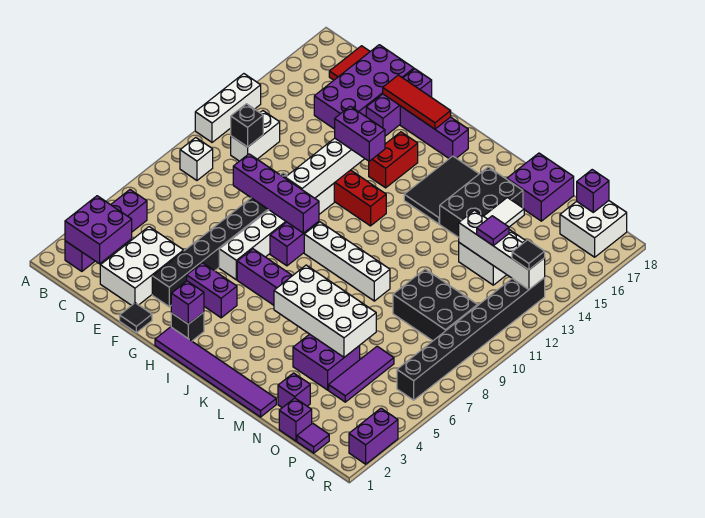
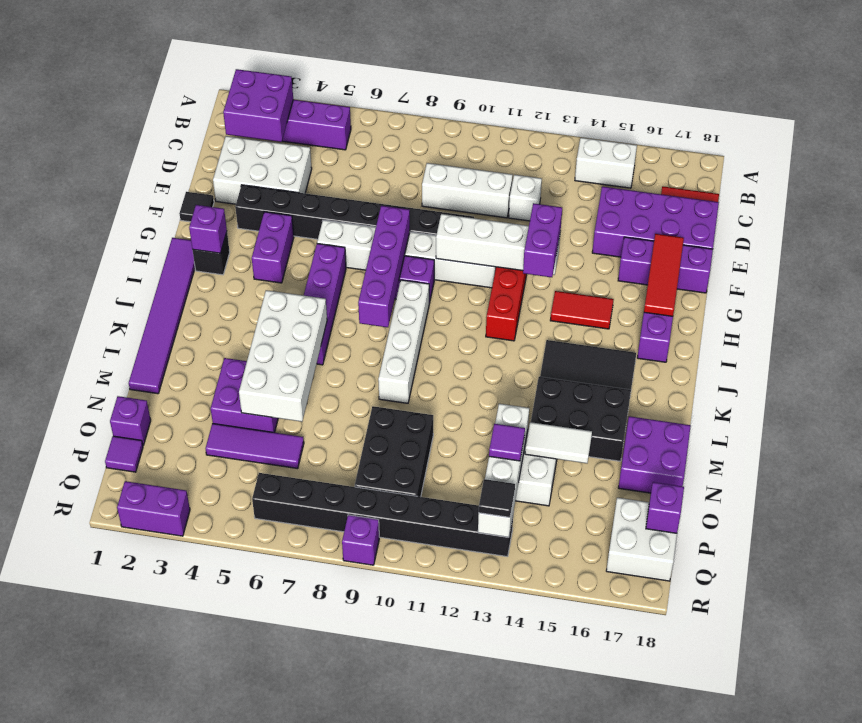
white brick A11:A13 level 1 -> white brick D9:D11 level 1
white brick B9 level 1 -> white brick D12 level 1
white brick C11:C12 level 1 -> white brick B14:B15 level 1
black brick C11 level 2 -> none
purple brick E9:H9 level 2 -> purple brick G8:J8 level 2
red brick H14:H15 level 1 -> red tile H14:H15 level 1
purple brick N2 level 1 -> purple brick R9 level 1

